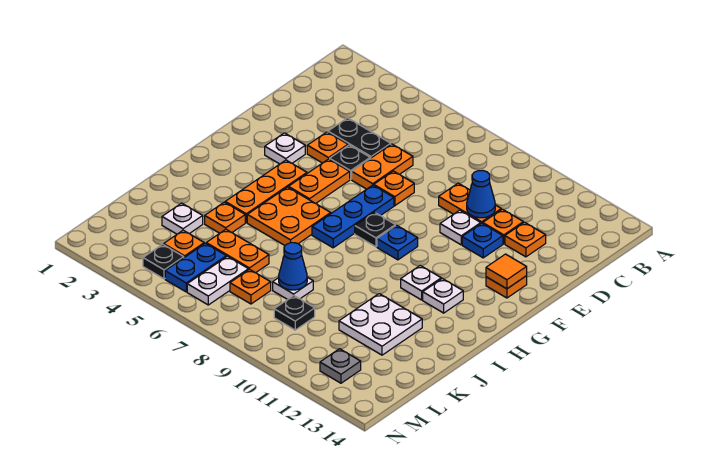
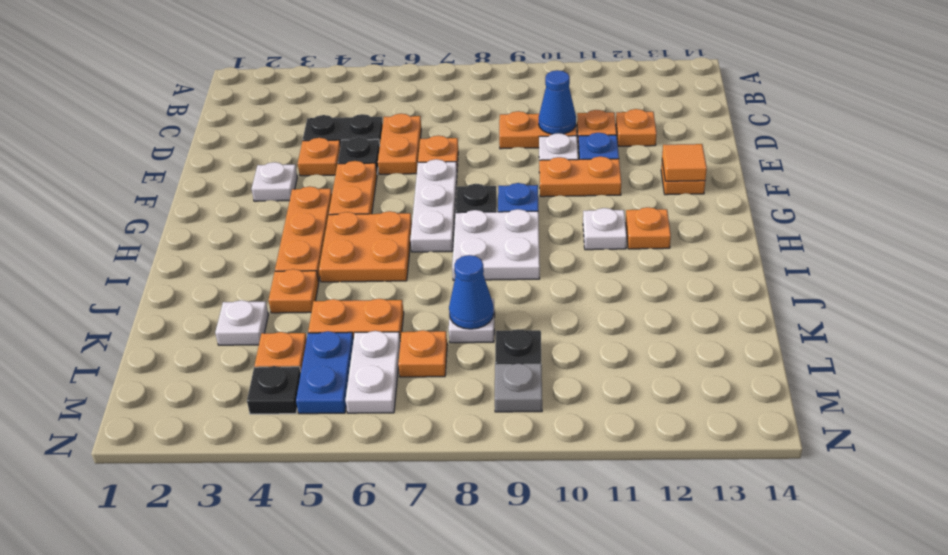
blue plate F7:H7 level 1 -> white plate F7:H7 level 1
none -> orange plate F10:F11 level 1
white plate H12 level 1 -> orange plate H12 level 1
white plate J11:K12 level 1 -> white plate H8:I9 level 1
grey plate M12 level 1 -> grey plate M9 level 1

